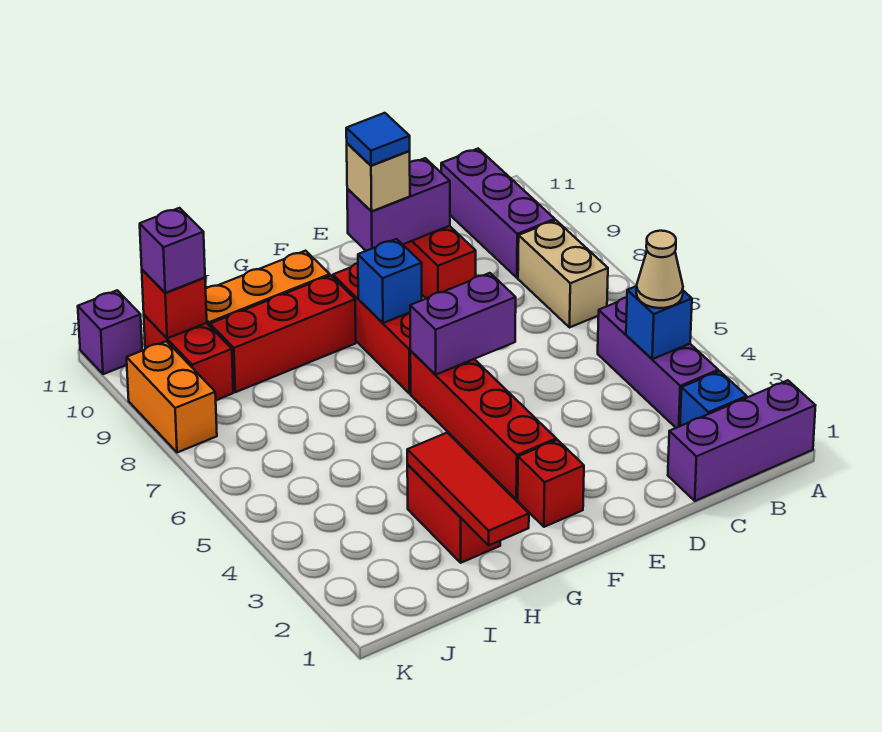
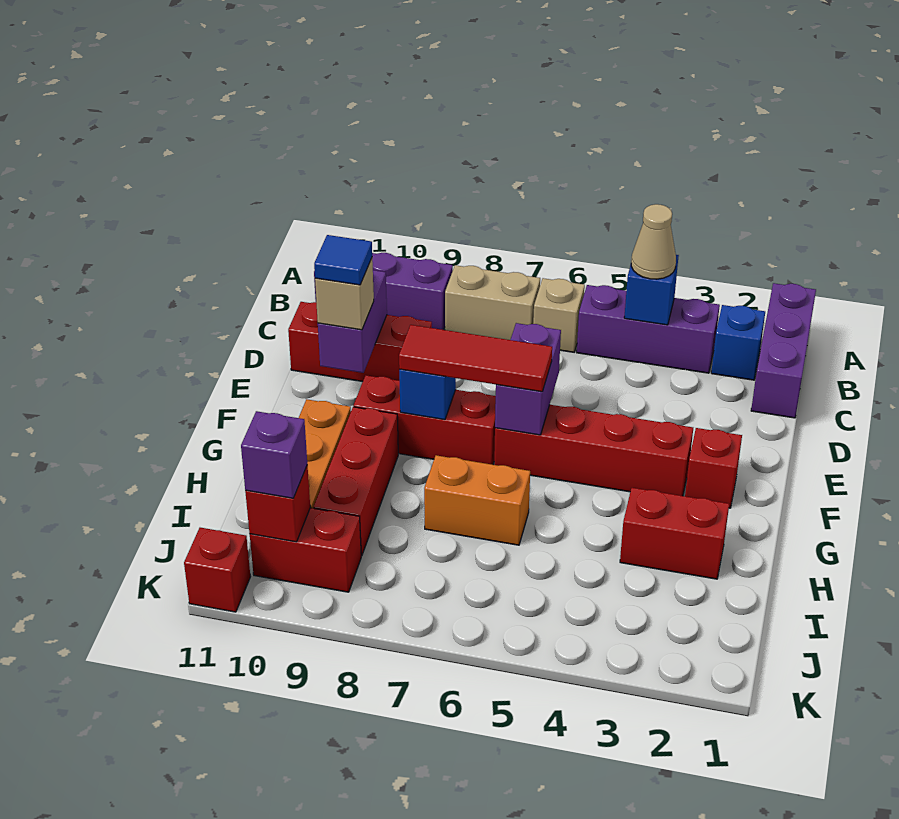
none -> tan brick B6 level 1
red tile H1:H3 level 2 -> red tile F6:F8 level 3
orange brick K8:K9 level 1 -> orange brick H6:H7 level 1
purple brick K11 level 1 -> red brick K11 level 1

